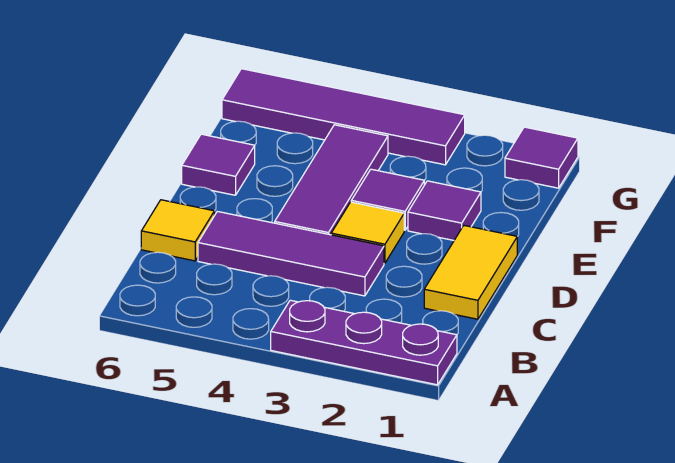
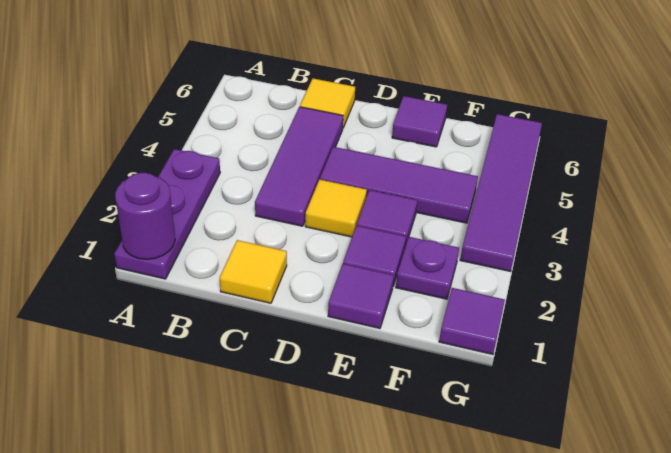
none -> purple round brick A1 level 2
yellow tile C1:D1 level 1 -> yellow tile C1 level 1
none -> purple tile E1 level 1
none -> purple plate F2 level 1

